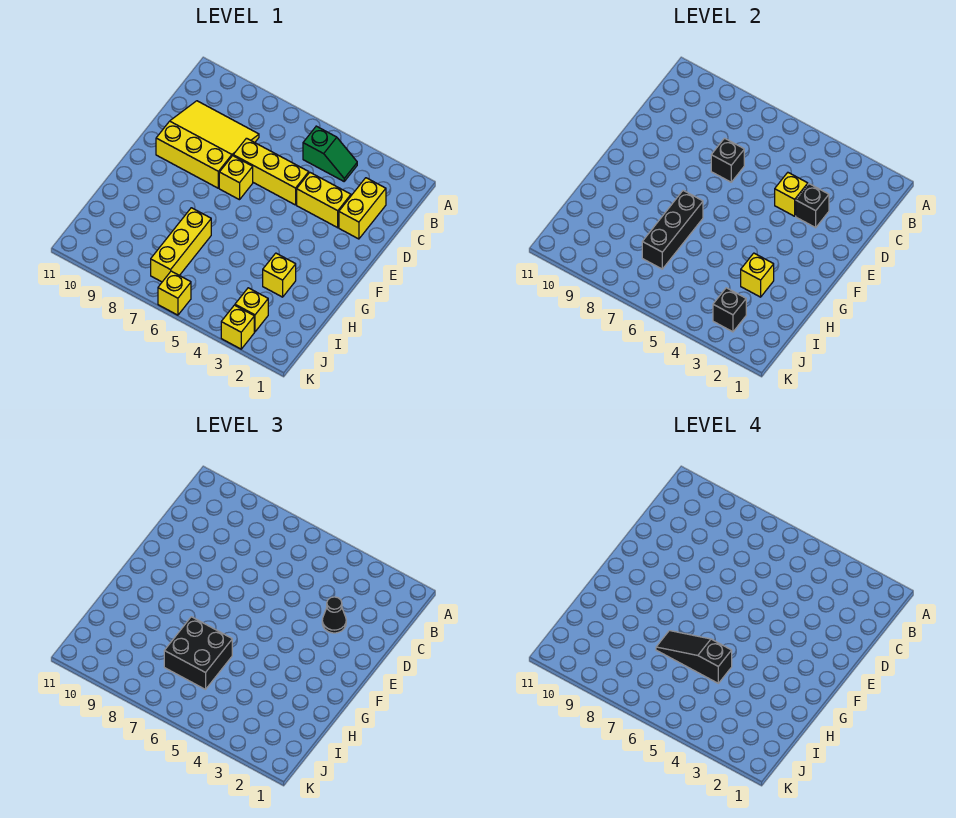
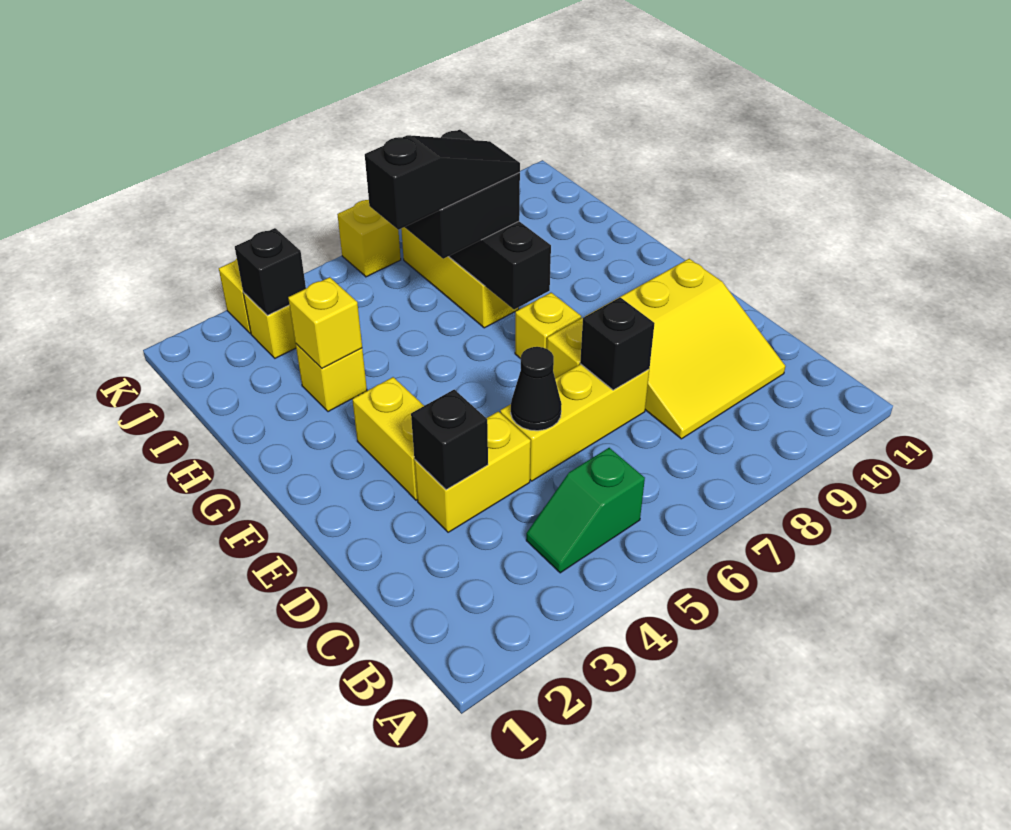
yellow brick C2:D2 level 1 -> yellow brick E3:F3 level 1
black cone D3 level 3 -> black cone D5 level 2
yellow brick D4 level 2 -> yellow brick F7 level 1

